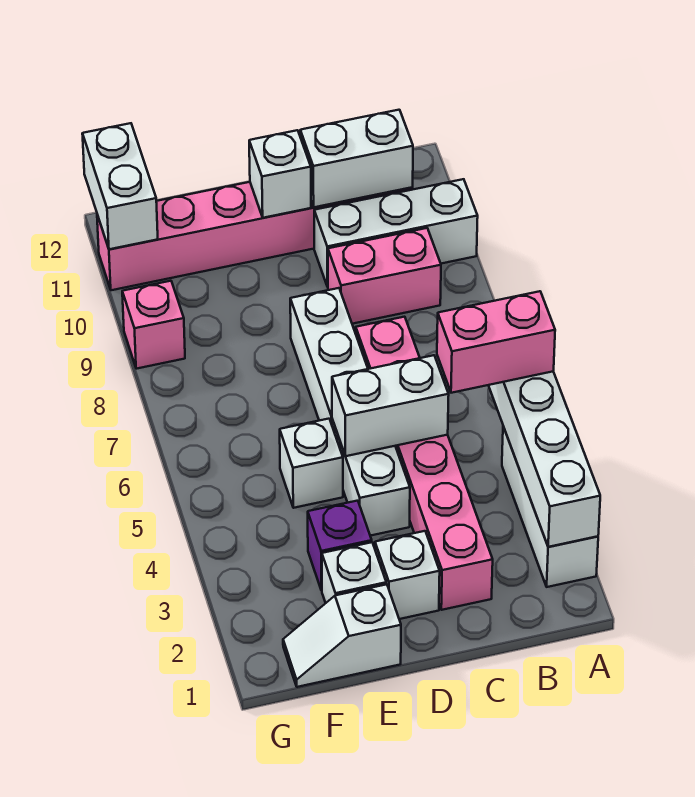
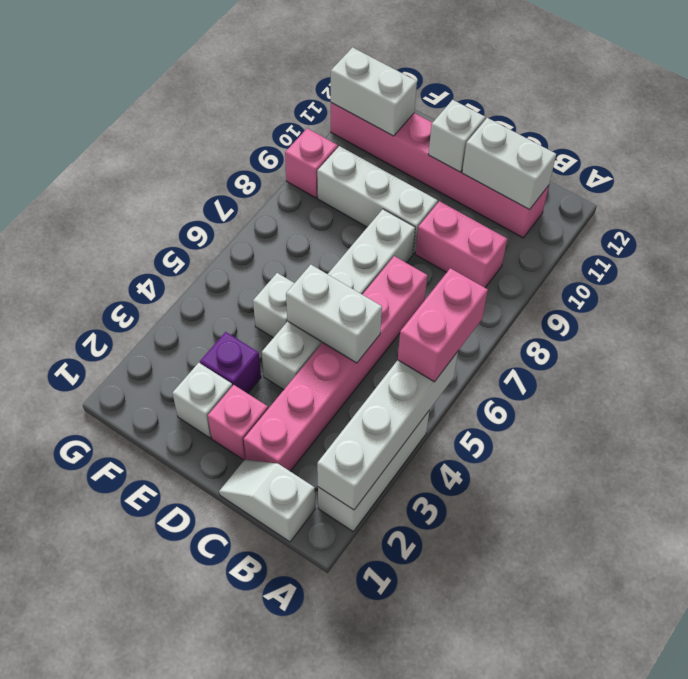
pink brick A5:B5 level 3 -> pink brick A5:A6 level 3
white brick A10:C10 level 1 -> white brick D9:F9 level 1
white brick D2 level 1 -> pink brick D2 level 1
white slope E1:F1 level 1 top E -> white slope B1:C1 level 1 top B
white brick G11:G12 level 2 -> white brick F11:G11 level 2

